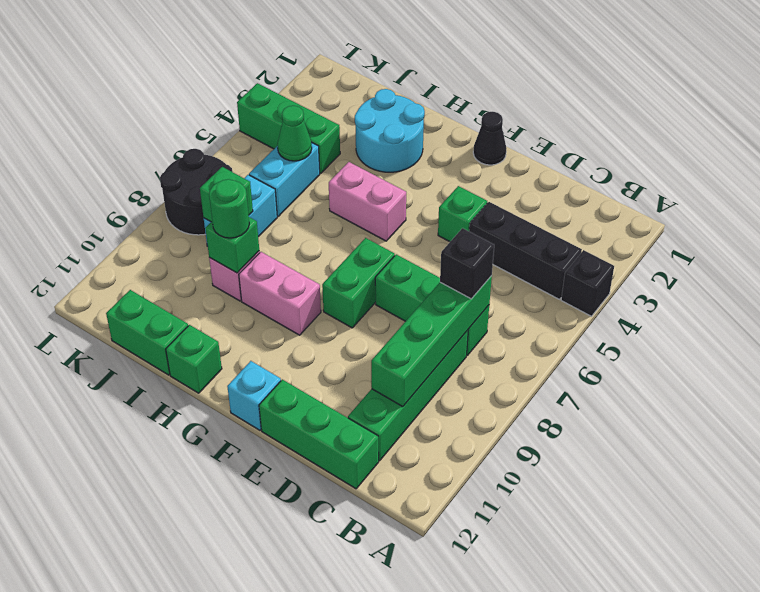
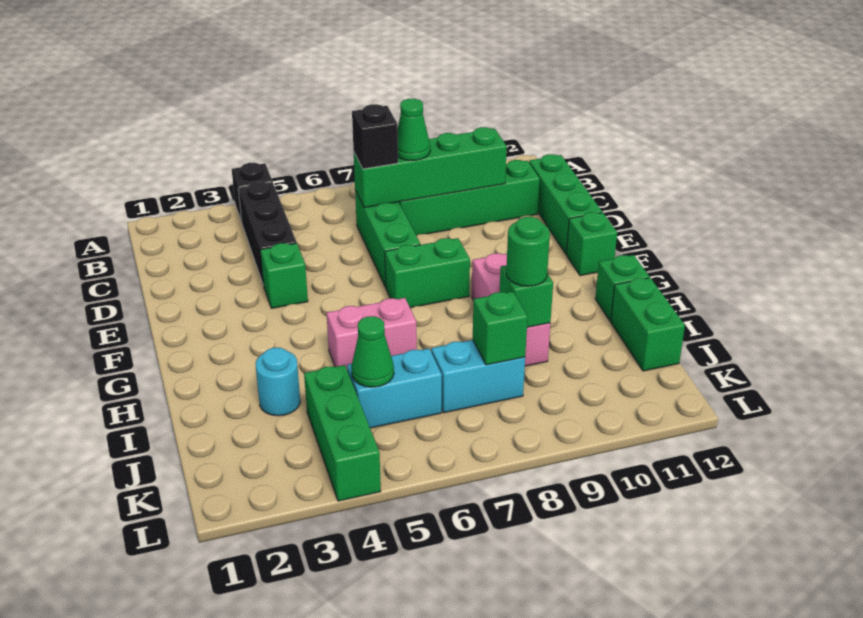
none -> green cone C8 level 3
black cone F1 level 1 -> none
cyan brick F12 level 1 -> green brick F12 level 1
pink brick G5:H5 level 1 -> pink brick H5:H6 level 1
cyan round brick H2:I3 level 1 -> cyan round brick I3 level 1
black round brick K7:L8 level 1 -> none

